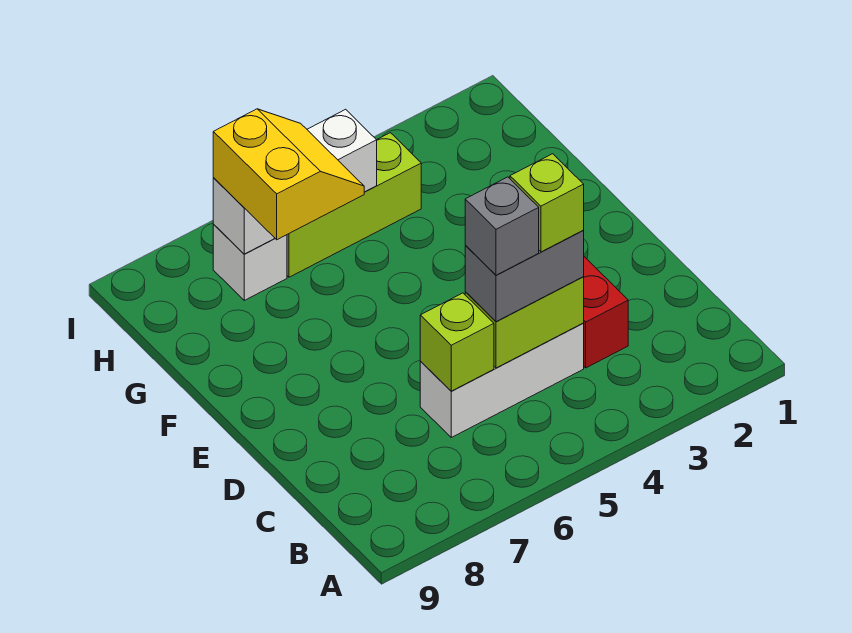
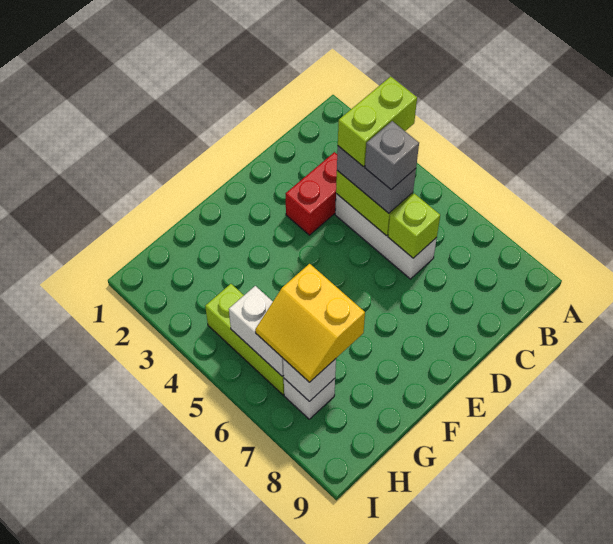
lime brick C4 level 4 -> lime brick B4:C4 level 4
yellow slope G6:H7 level 3 top 7 -> yellow slope G6:H7 level 3 top G

